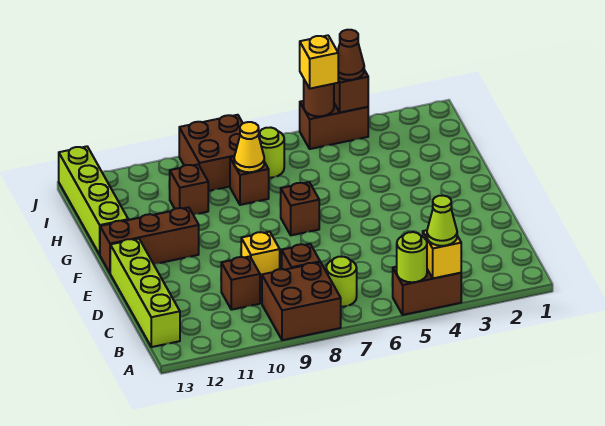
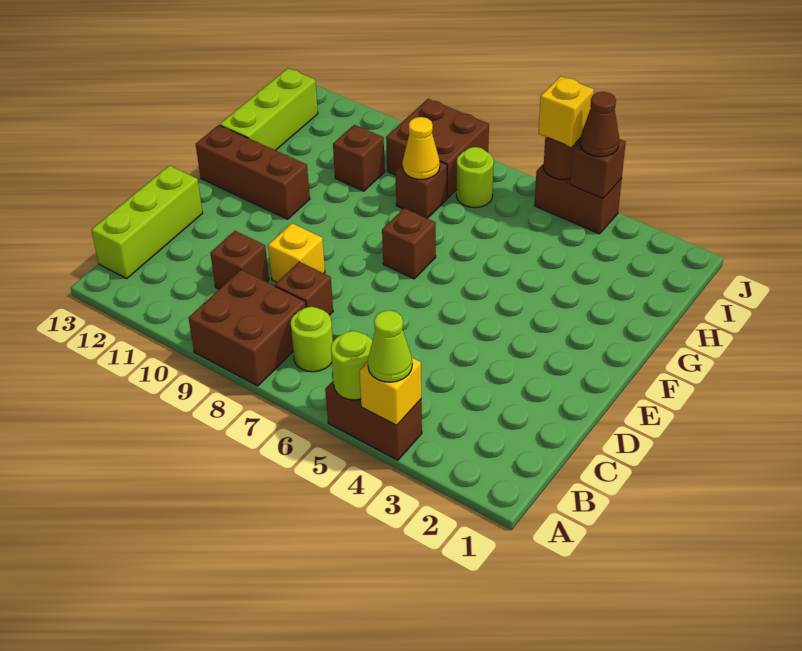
lime brick B13:E13 level 1 -> lime brick B13:D13 level 1
lime brick G13:J13 level 1 -> lime brick G13:I13 level 1

